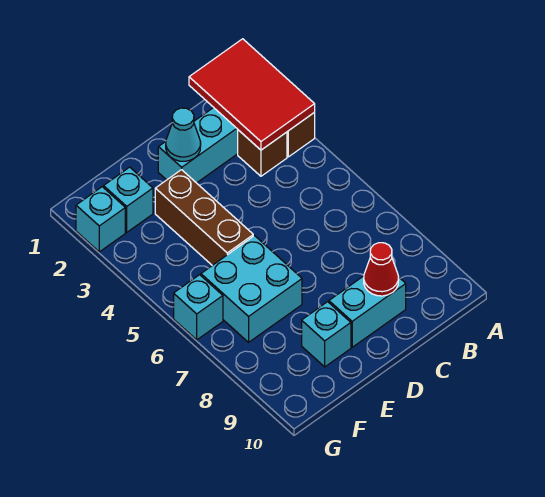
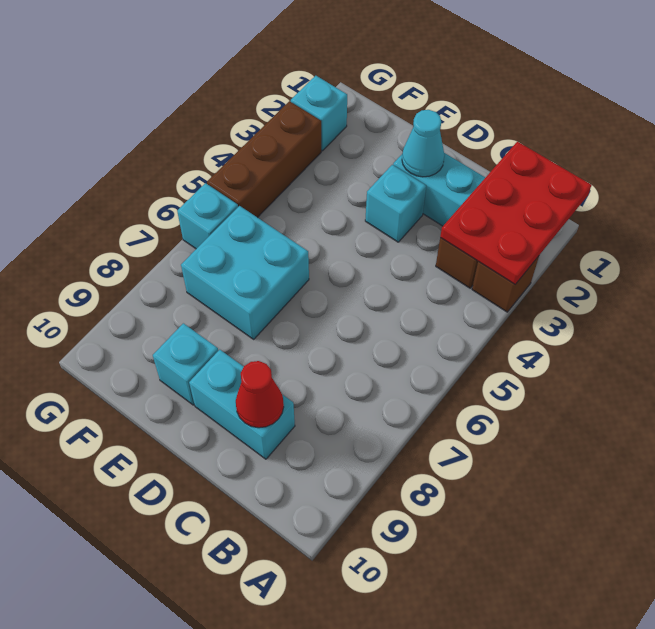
red tile A1:B3 level 2 -> red plate A1:B3 level 2
brown brick E3:E5 level 1 -> brown brick G3:G5 level 1
cyan brick F2 level 1 -> cyan brick D3 level 1

